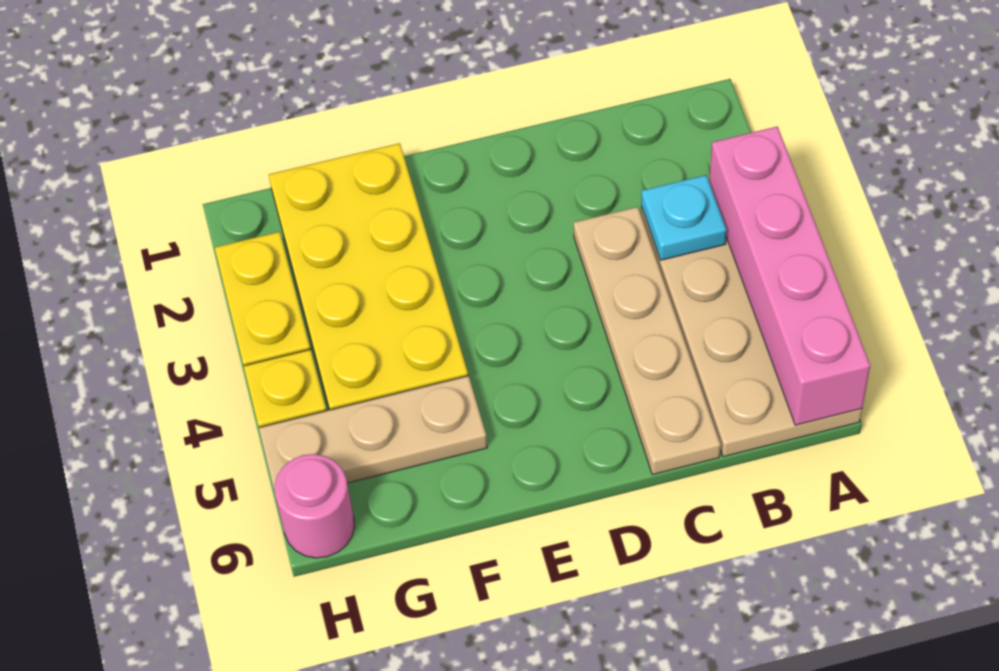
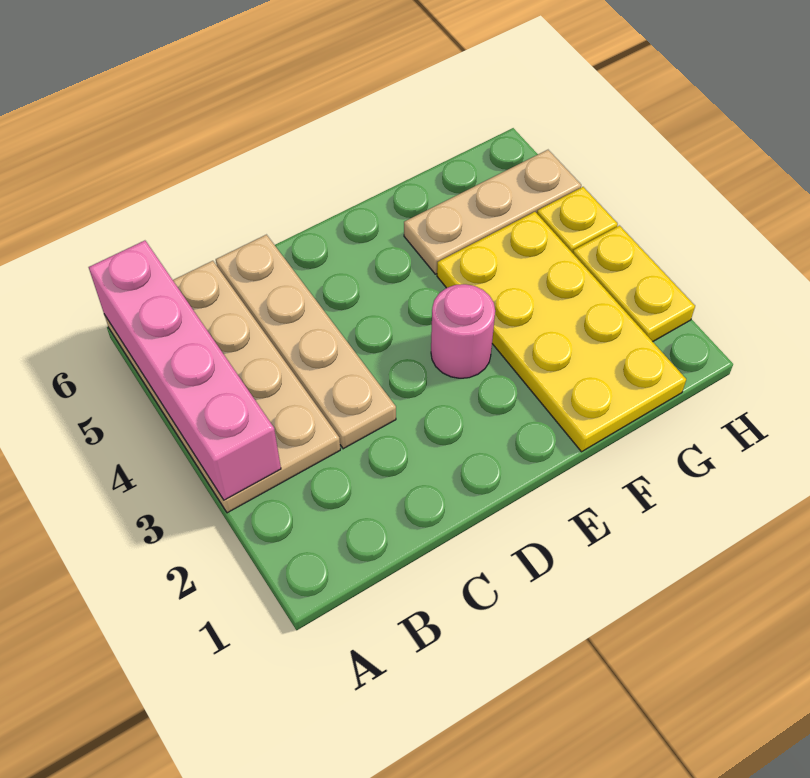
cyan plate B3 level 2 -> none
pink round brick H6 level 1 -> pink round brick E3 level 1

